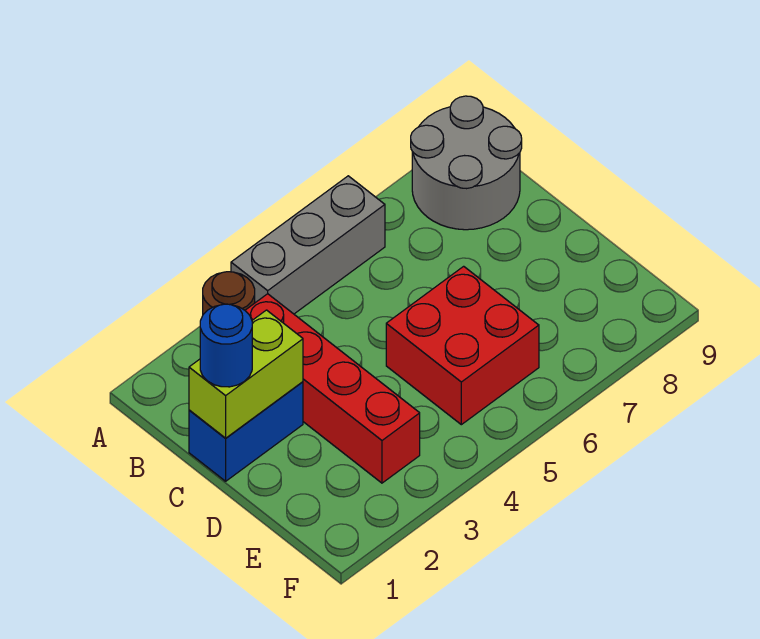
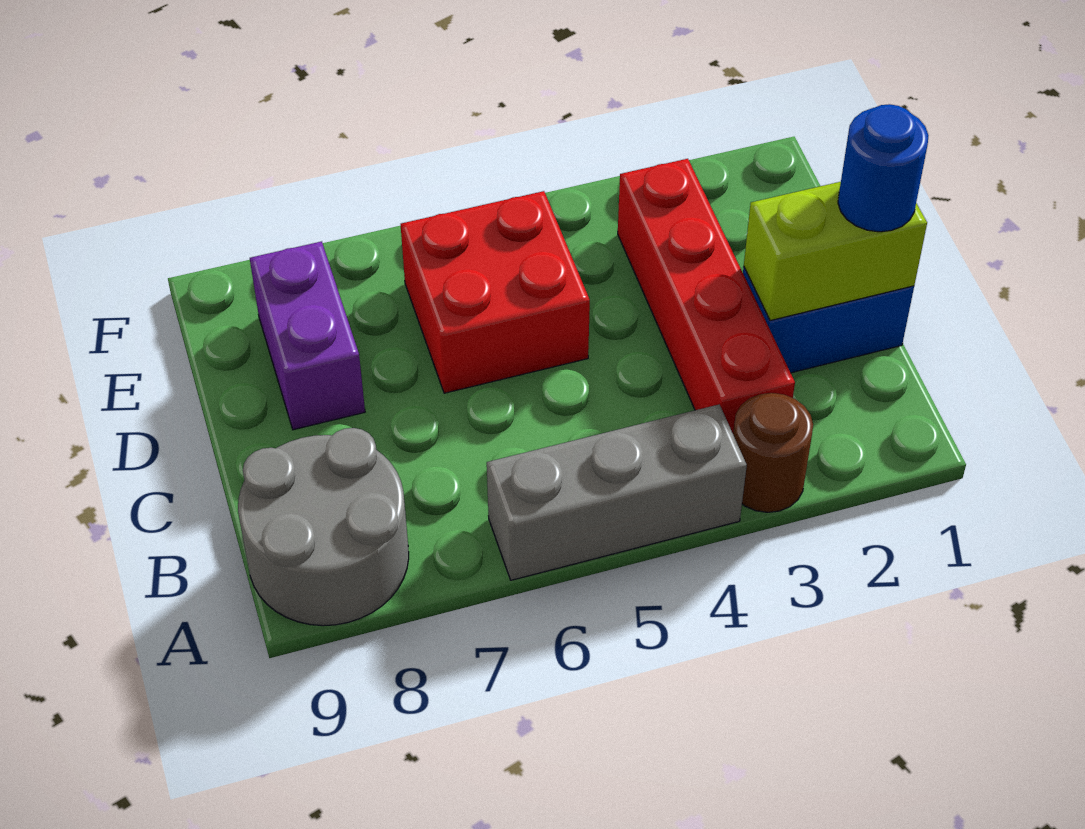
none -> purple brick D8:E8 level 1

